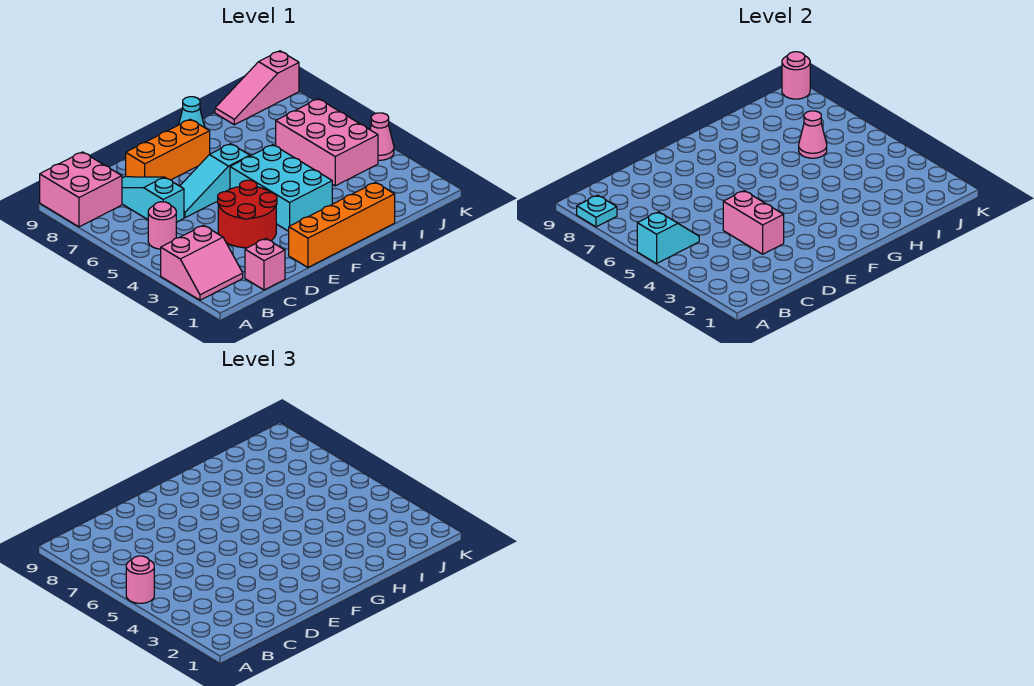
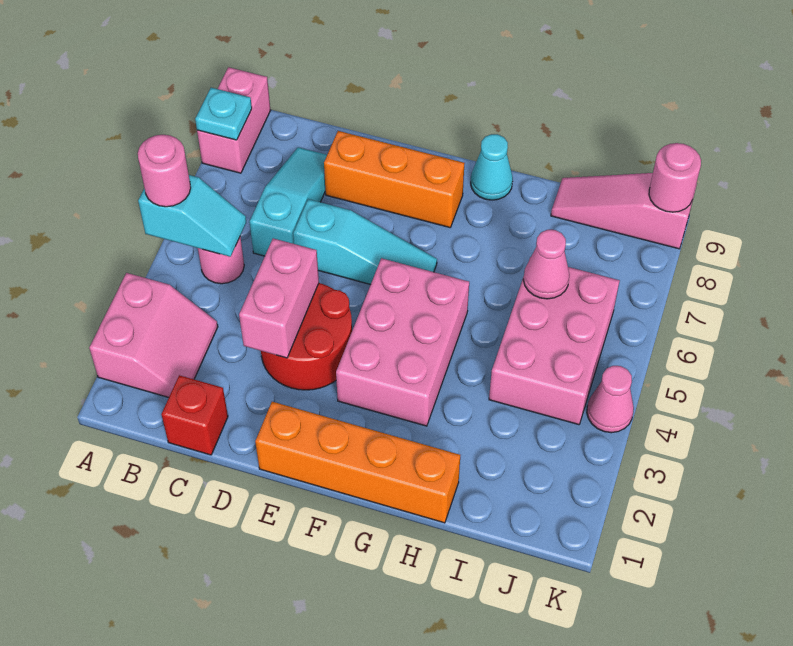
pink slope A2:B3 level 1 top 3 -> pink slope A2:B3 level 1 top A
pink brick A8:B9 level 1 -> pink brick A8:A9 level 1
pink brick C1 level 1 -> red brick C1 level 1
cyan slope D6:F6 level 1 top F -> cyan slope D6:F6 level 1 top D
cyan brick F3:G5 level 1 -> pink brick F3:G5 level 1

